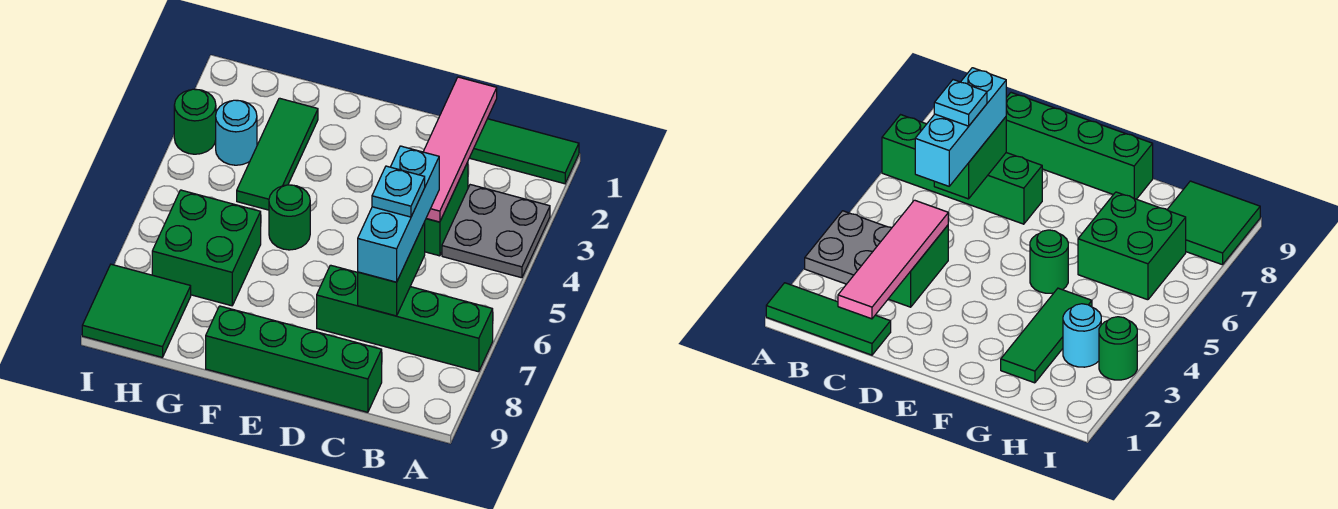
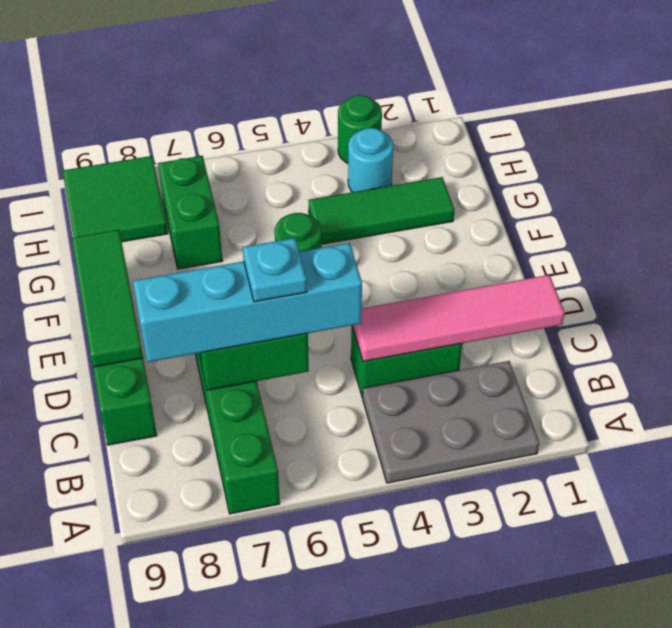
green tile A1:C1 level 1 -> green tile D9:F9 level 2
grey plate A3:B4 level 1 -> grey plate A2:B4 level 1
cyan brick C5:C7 level 3 -> cyan brick C5:C8 level 3
green brick G6:H7 level 1 -> green brick G7:H7 level 1

